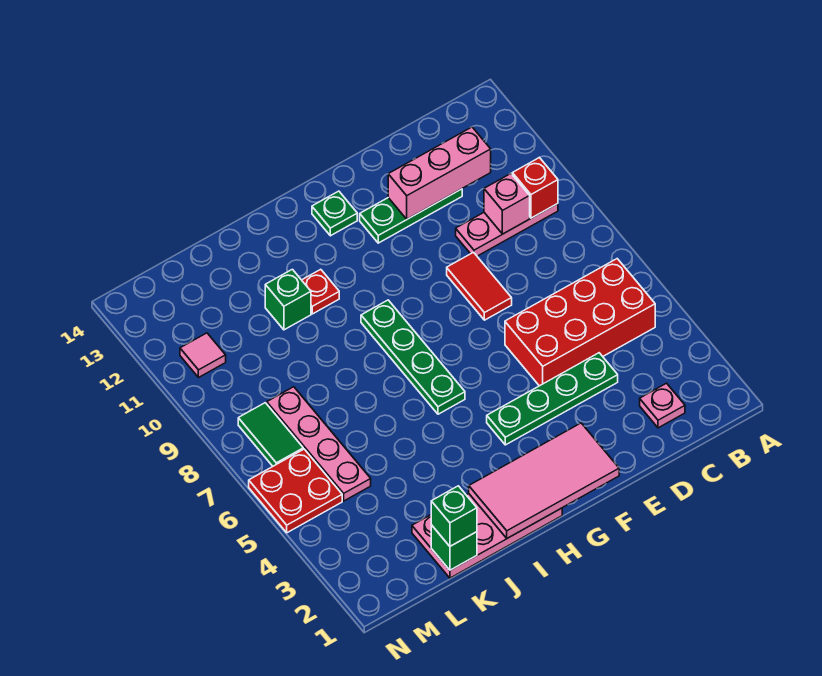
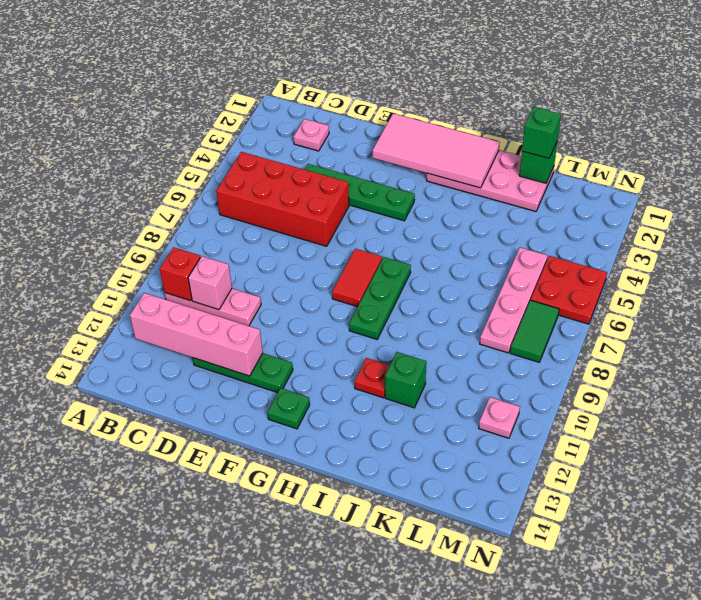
pink brick C12:E12 level 2 -> pink brick B12:E12 level 2
red tile E8:E9 level 1 -> red tile G7:G8 level 1
green plate H6:H9 level 1 -> green plate H7:H9 level 1
pink tile M11 level 1 -> pink plate M11 level 1

